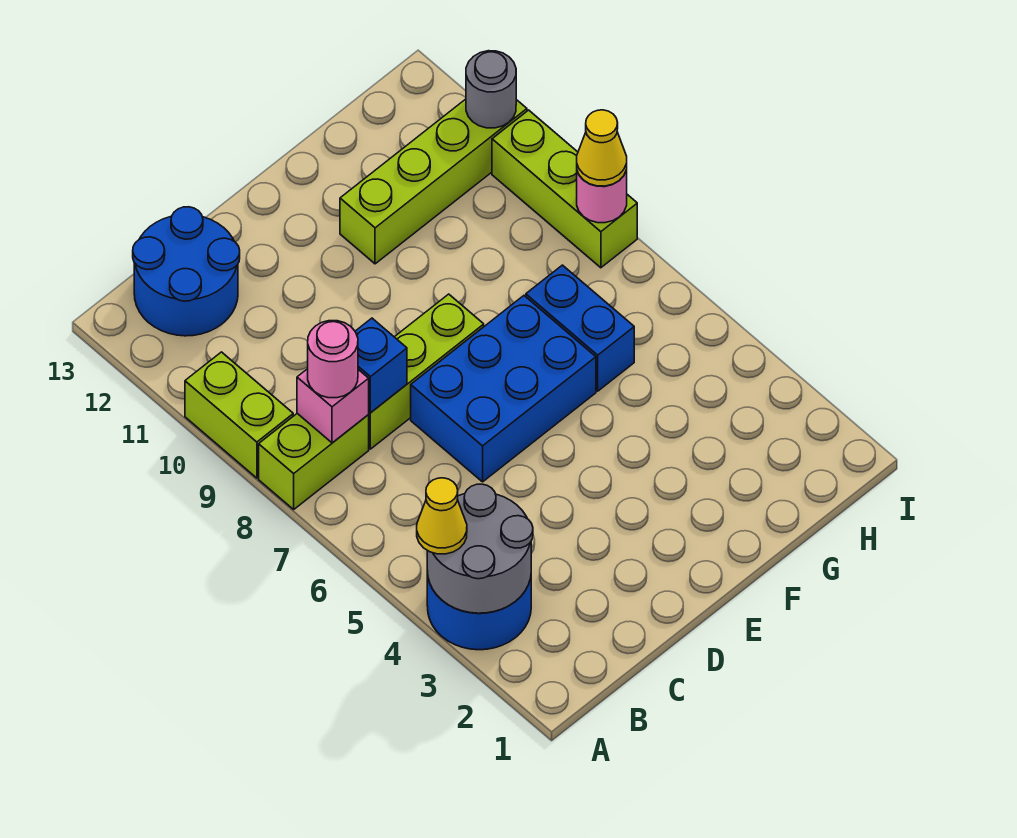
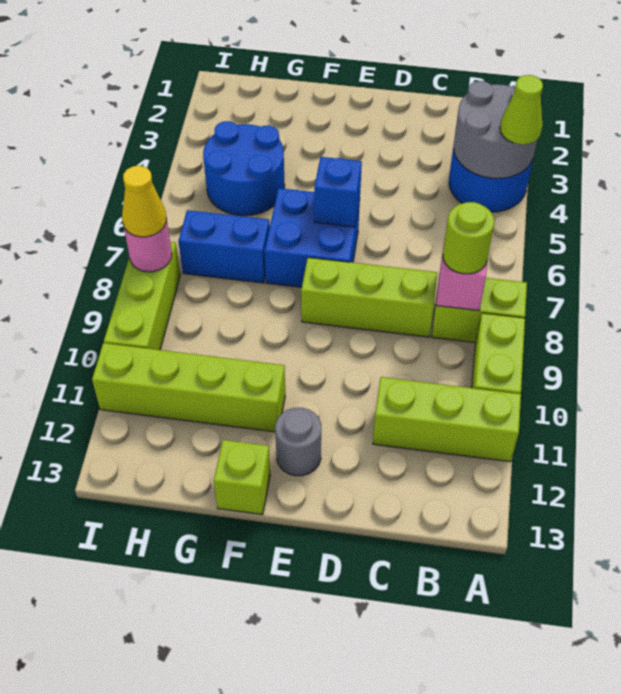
yellow cone A4 level 3 -> lime cone A4 level 3
none -> lime brick A11:C11 level 1
pink round brick B8 level 3 -> lime round brick B8 level 3
blue round brick B12:C13 level 1 -> blue round brick G4:H5 level 1
blue brick C8 level 2 -> blue brick E6 level 2
blue brick D6:F7 level 1 -> blue brick E6:F7 level 1
none -> lime brick F13 level 1
blue brick G6:G7 level 1 -> blue brick G7:H7 level 1
grey round brick I11 level 2 -> grey round brick E12 level 1

